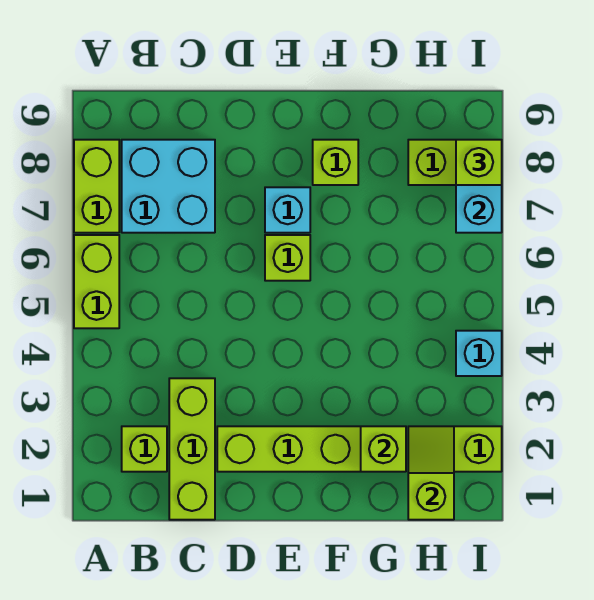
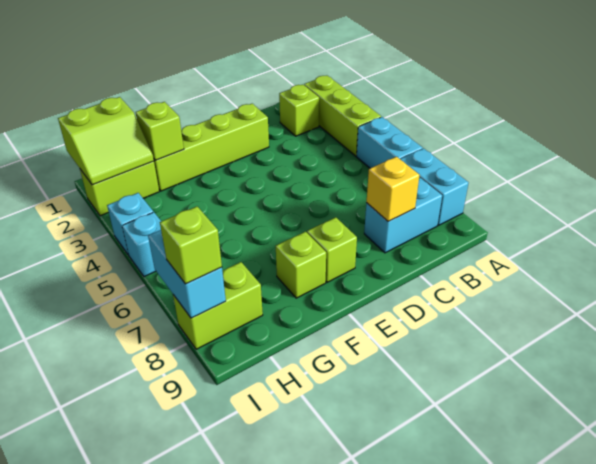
lime brick A5:A6 level 1 -> cyan brick A5:A6 level 1
lime brick A7:A8 level 1 -> cyan brick A7:A8 level 1
cyan brick B7:C8 level 1 -> cyan brick B8:C8 level 1
lime brick C1:C3 level 1 -> lime brick A2:A4 level 1
none -> yellow brick C8 level 2
lime brick E6 level 1 -> lime brick E8 level 1
cyan brick E7 level 1 -> cyan brick I5 level 1
lime slope H1:H2 level 2 top 1 -> lime slope H1:I2 level 2 top 1

